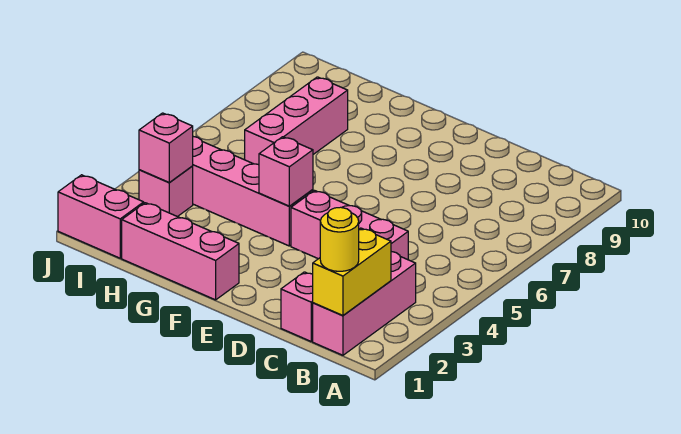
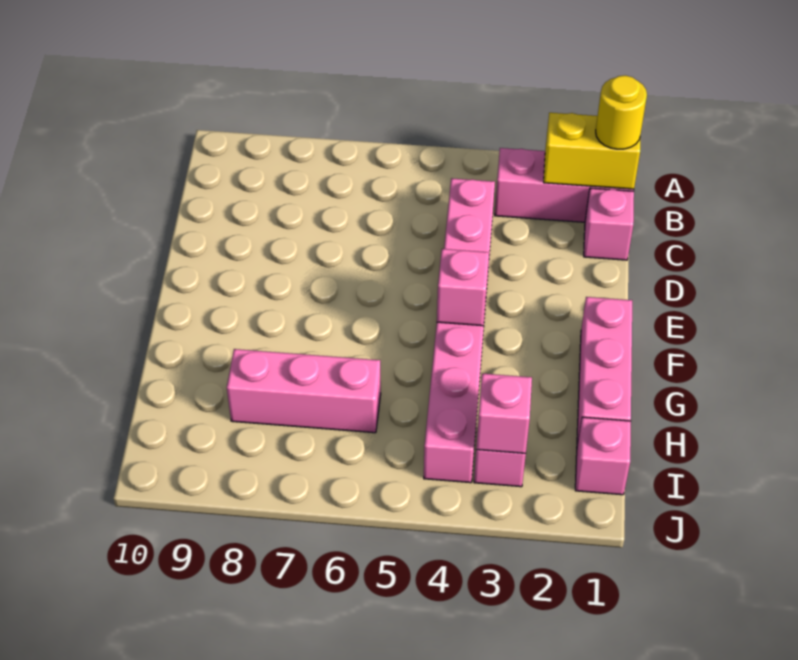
pink brick I1:J1 level 1 -> pink brick I1 level 1

